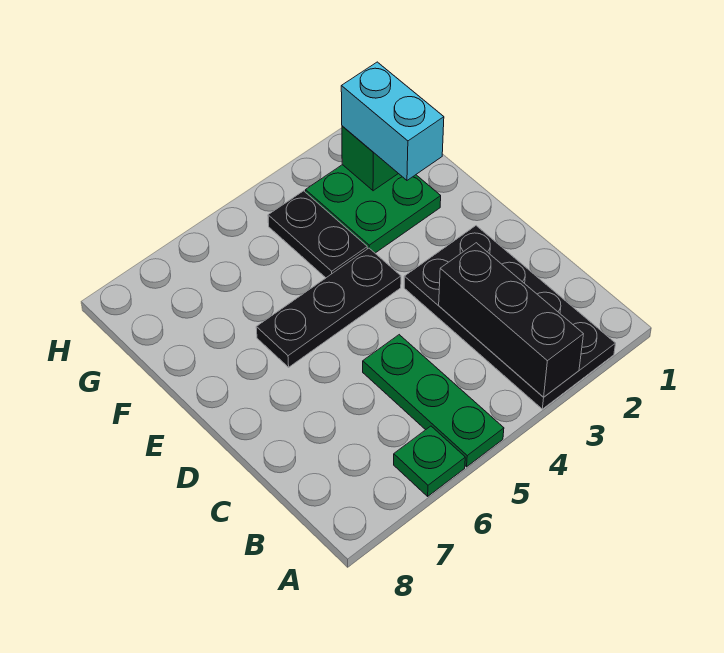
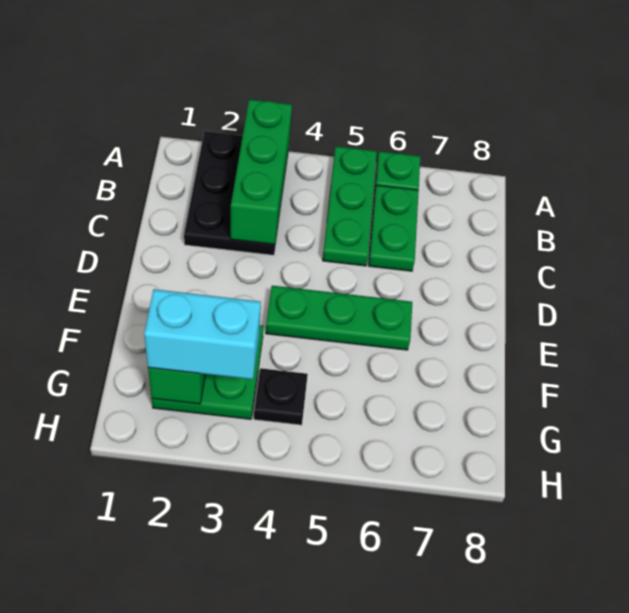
black plate A2:D3 level 1 -> black plate A2:C3 level 1
black brick A3:C3 level 2 -> green brick A3:C3 level 2
none -> green plate B6:C6 level 1
black plate E4:E6 level 1 -> green plate E4:E6 level 1
cyan brick F2:G2 level 3 -> cyan brick G2:G3 level 3
black plate F4:G4 level 1 -> black plate G4 level 1

